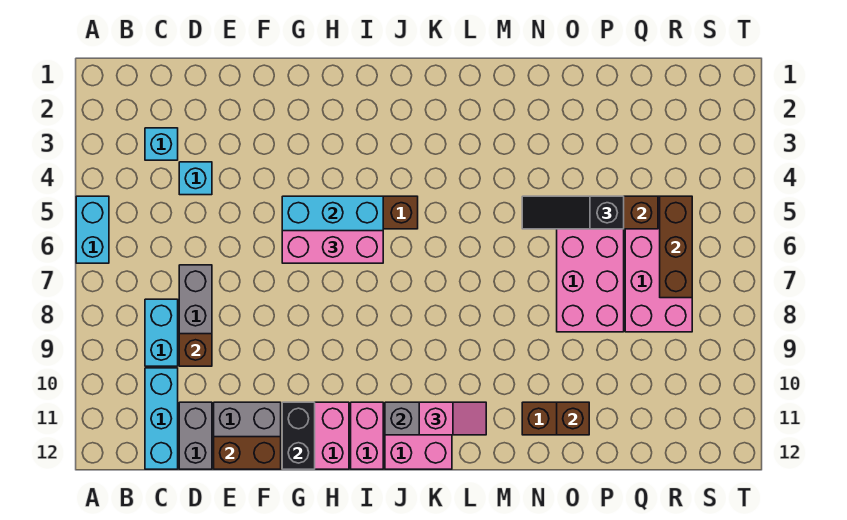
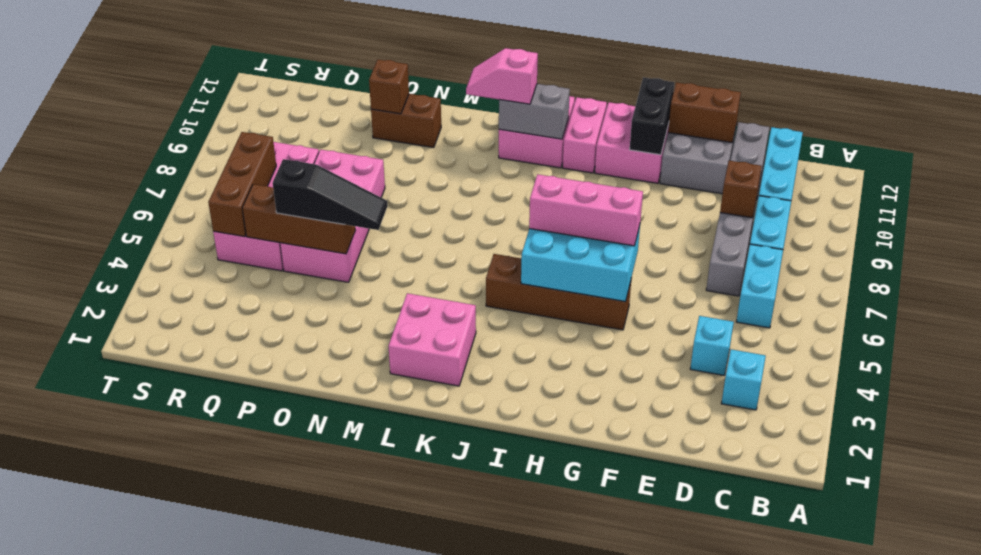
cyan brick A5:A6 level 1 -> cyan brick C6:C7 level 1
none -> pink brick K2:L3 level 1

